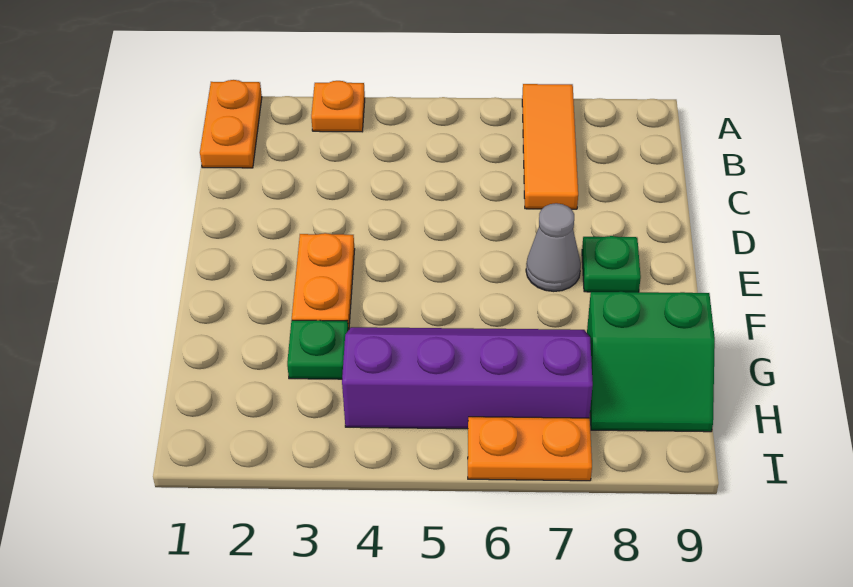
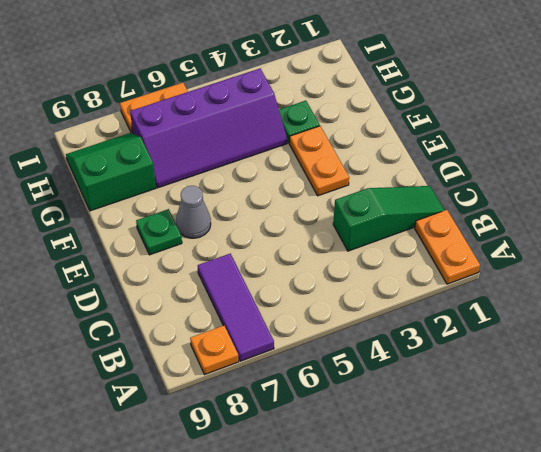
orange plate A3 level 1 -> orange plate A8 level 1
orange tile A7:C7 level 1 -> purple tile A7:C7 level 1
none -> green slope C1:C3 level 1 top 3

